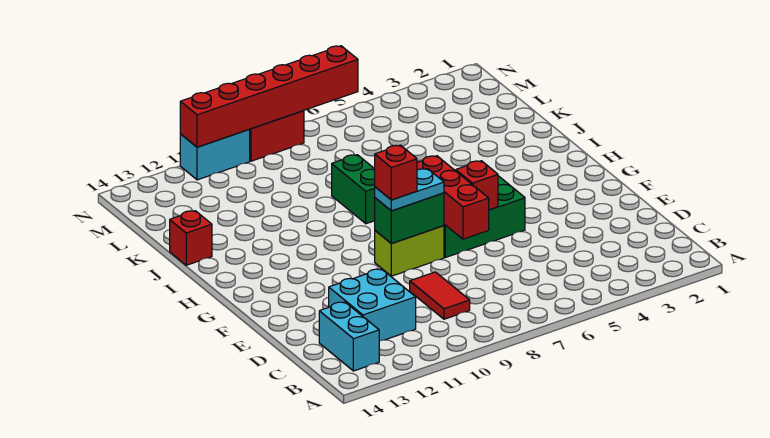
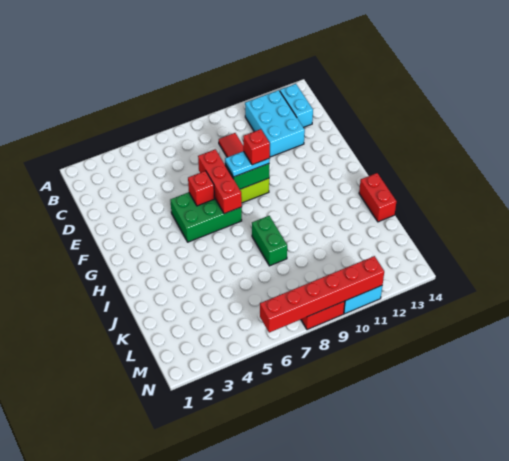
cyan brick C11:D12 level 1 -> cyan brick B11:D12 level 1
red brick J14 level 1 -> red brick I14:J14 level 1

